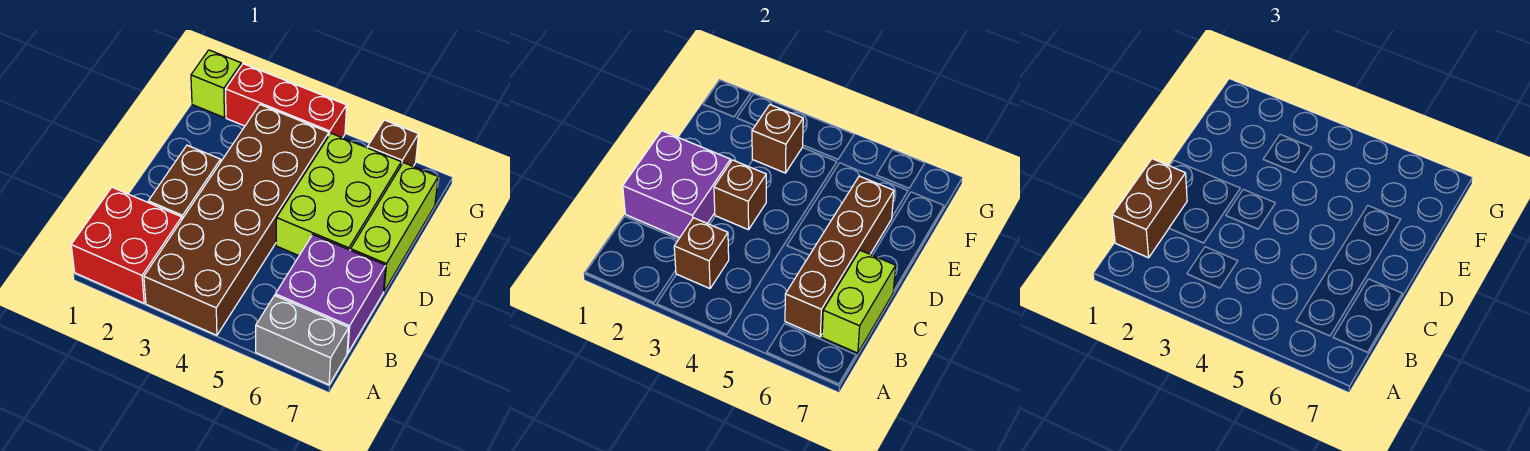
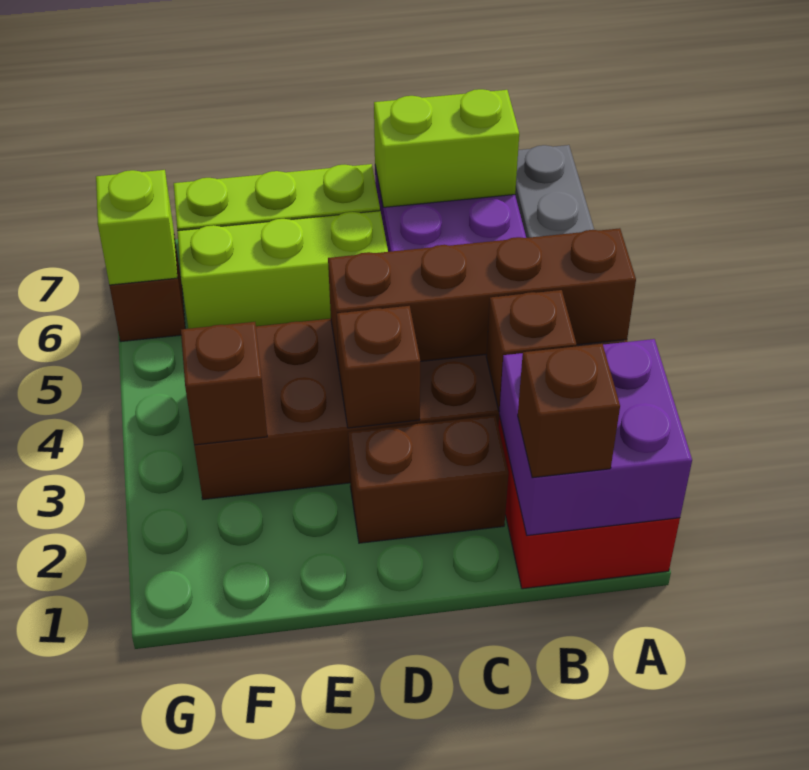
brown brick B1:C1 level 3 -> brown brick B1 level 3
brown brick B6:E6 level 2 -> brown brick A4:D4 level 2
purple brick C1:D2 level 2 -> purple brick A1:B2 level 2
lime brick D5:F6 level 1 -> lime brick D6:F6 level 1
lime brick G1 level 1 -> lime brick G6 level 2
red brick G2:G4 level 1 -> none

